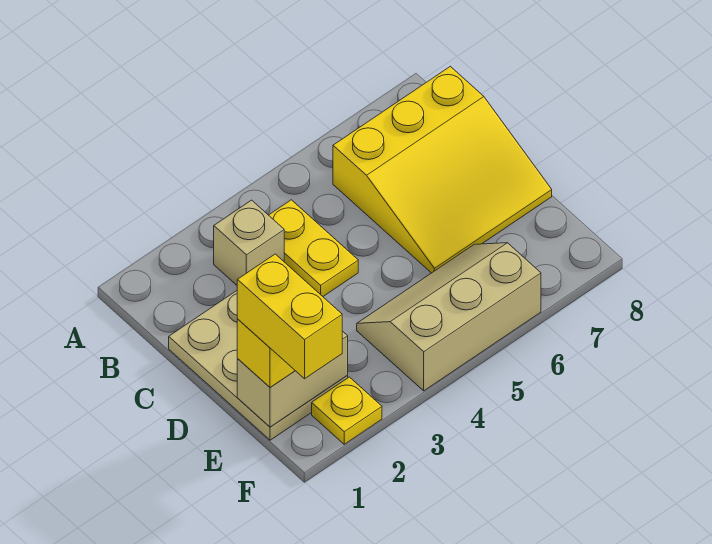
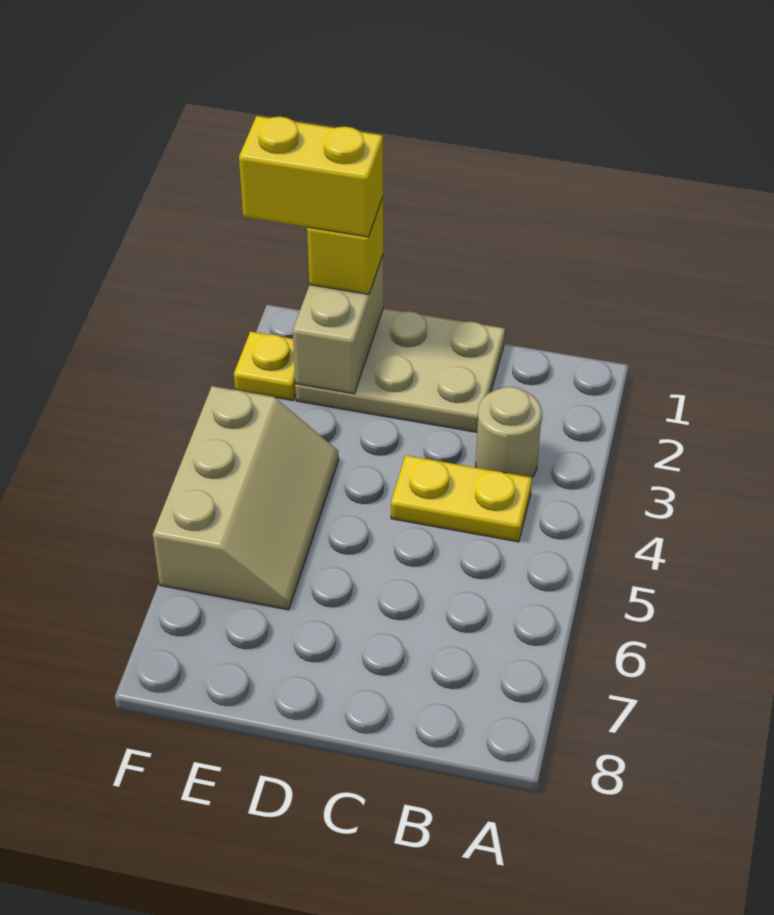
tan brick B3 level 1 -> tan round brick B3 level 1
yellow slope B6:D8 level 1 top B -> none

